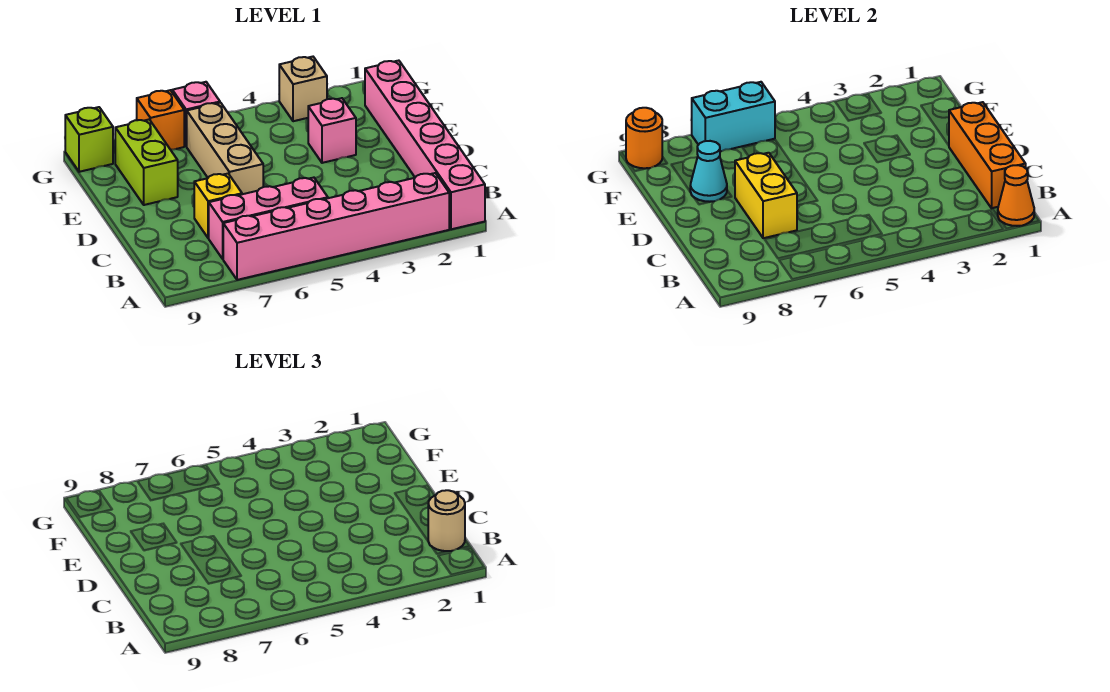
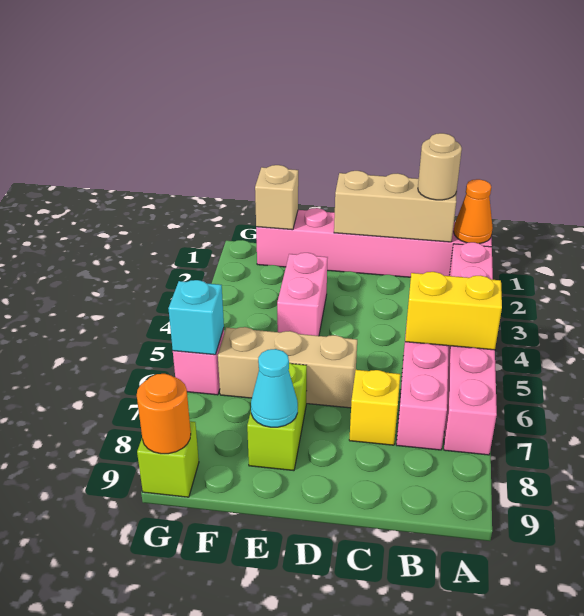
orange brick B1:D1 level 2 -> tan brick B1:D1 level 2
yellow brick C7:D7 level 2 -> yellow brick A5:B5 level 2
pink brick E3 level 1 -> pink brick E3:E4 level 1
lime brick E8:F8 level 1 -> lime brick E7:E8 level 1
tan brick G3 level 1 -> tan brick F1 level 2
cyan brick G6:G7 level 2 -> cyan brick G6 level 2
orange brick G7 level 1 -> none

